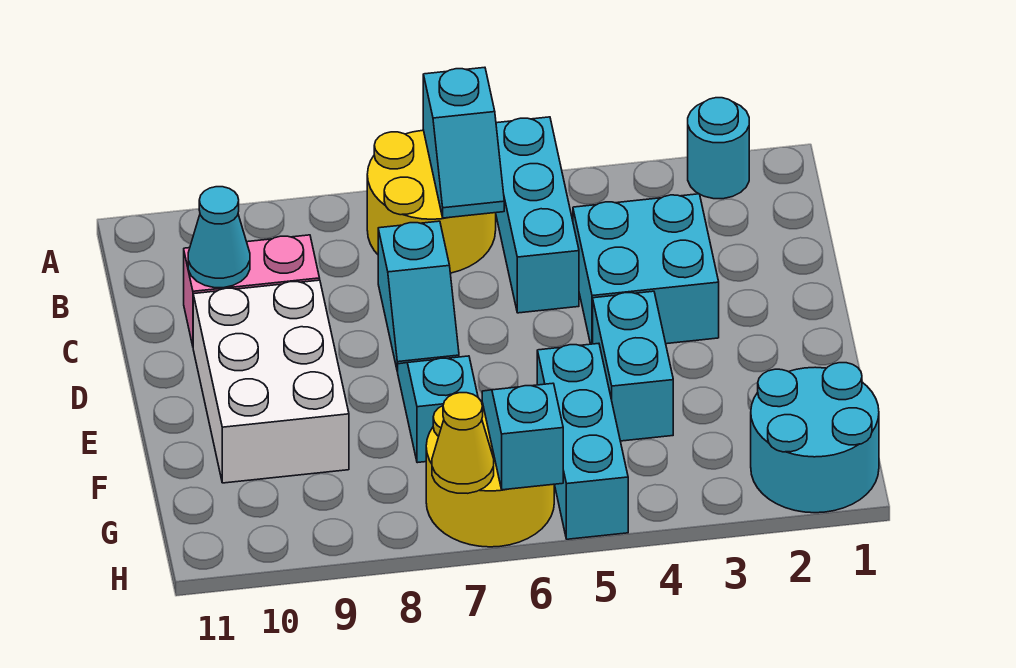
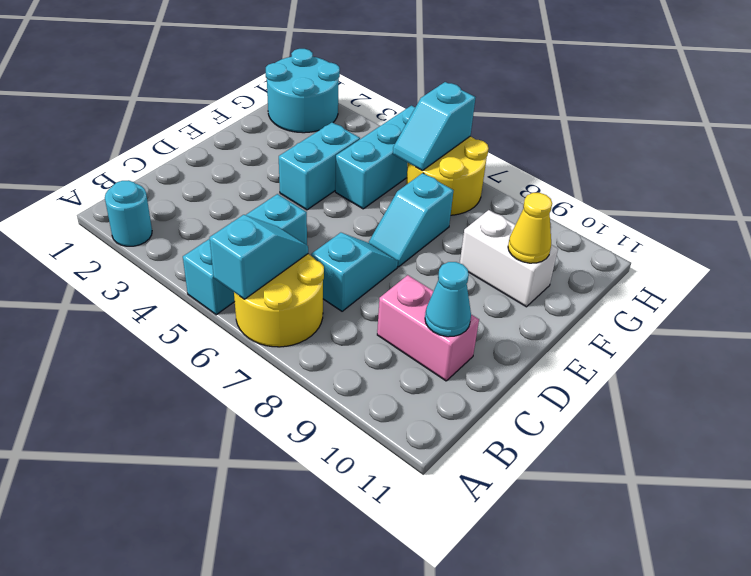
cyan brick C3:D4 level 1 -> none
white brick D9:F10 level 1 -> white brick F9:F10 level 1
yellow cone H7 level 2 -> yellow cone F10 level 2

